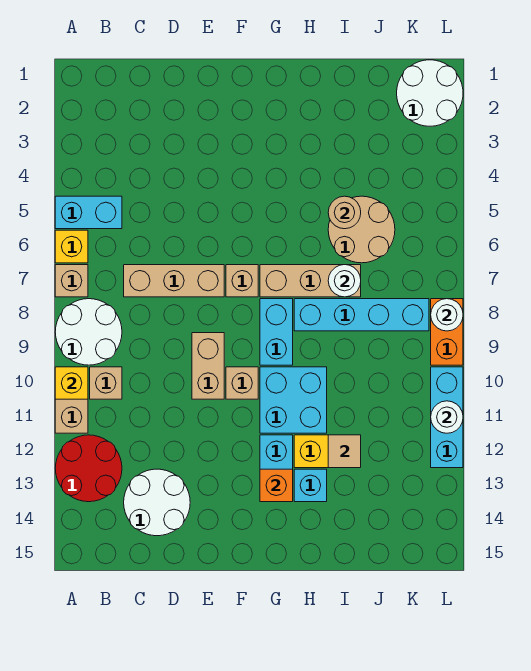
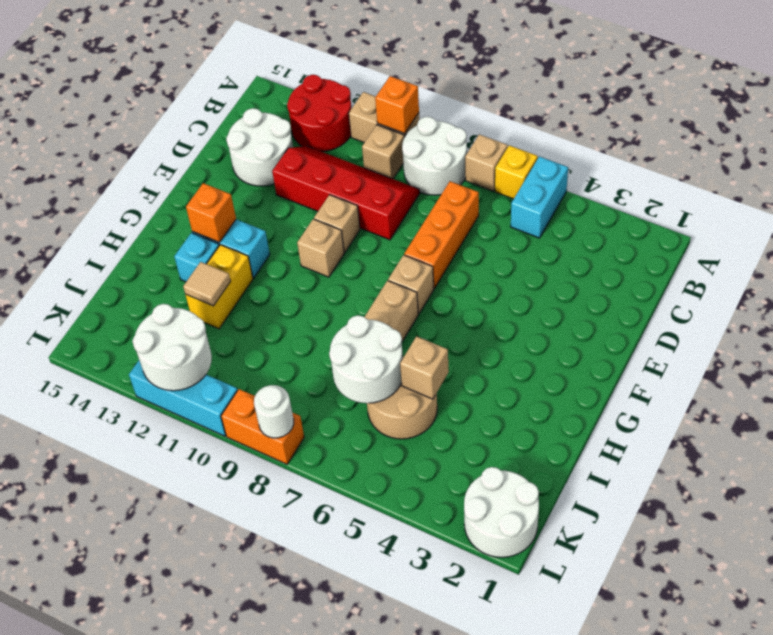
yellow brick A10 level 2 -> orange brick A10 level 2
tan brick C7:E7 level 1 -> orange brick C7:E7 level 1
none -> red slope C9:D12 level 1 top D
tan brick E9:E10 level 1 -> tan brick E10 level 1
cyan brick G8:G9 level 1 -> none
cyan brick G10:H11 level 1 -> none
cyan brick H8:K8 level 1 -> none
tan round brick I5 level 2 -> tan brick I5 level 2
white round brick I7 level 2 -> white round brick I6:J7 level 2
white round brick L11 level 2 -> white round brick K11:L12 level 2

